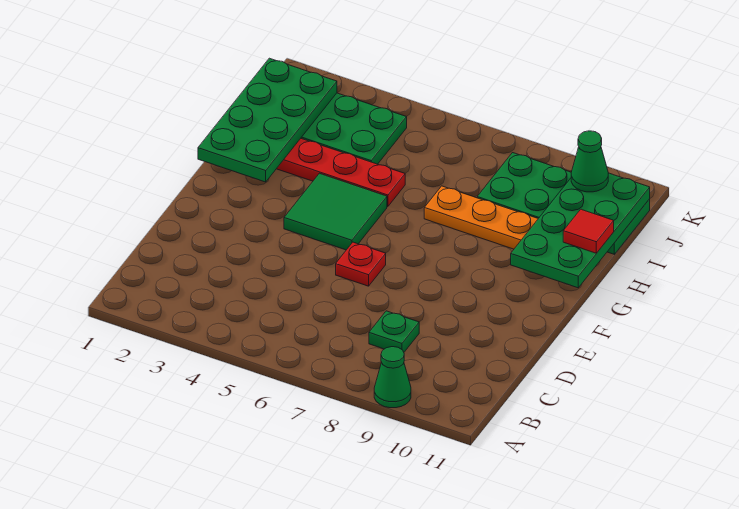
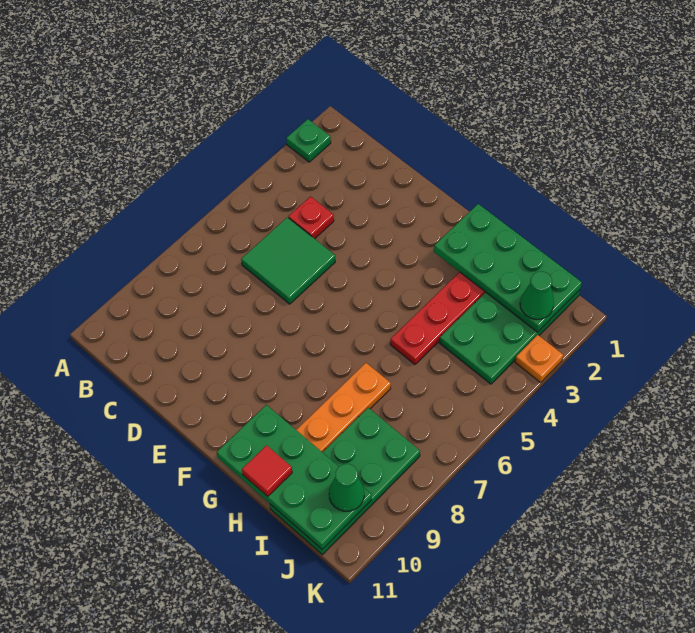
green cone A9 level 1 -> green cone J2 level 3
green plate C8 level 1 -> green plate A2 level 1
red plate E6 level 1 -> red plate C4 level 1
green tile F4:G5 level 1 -> green tile C5:D6 level 1
none -> orange plate K3 level 1

